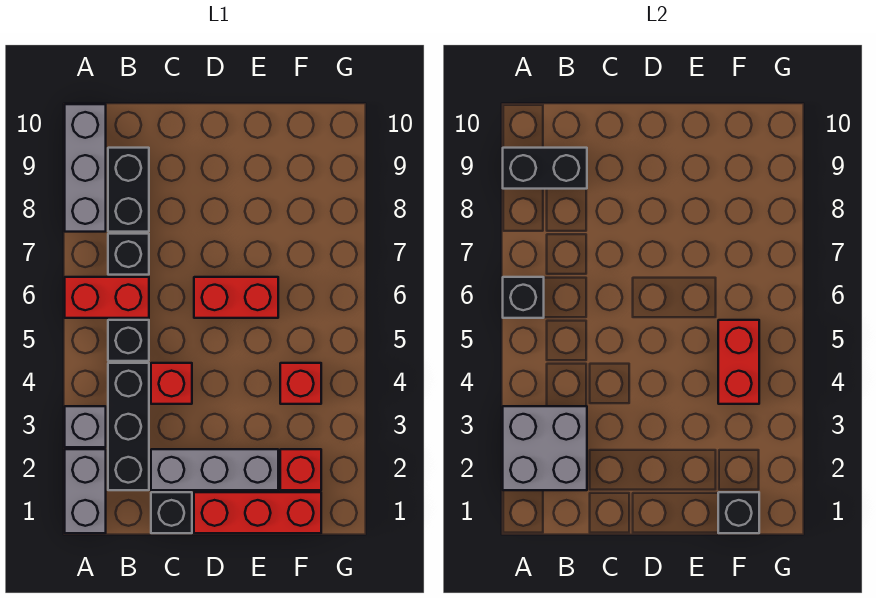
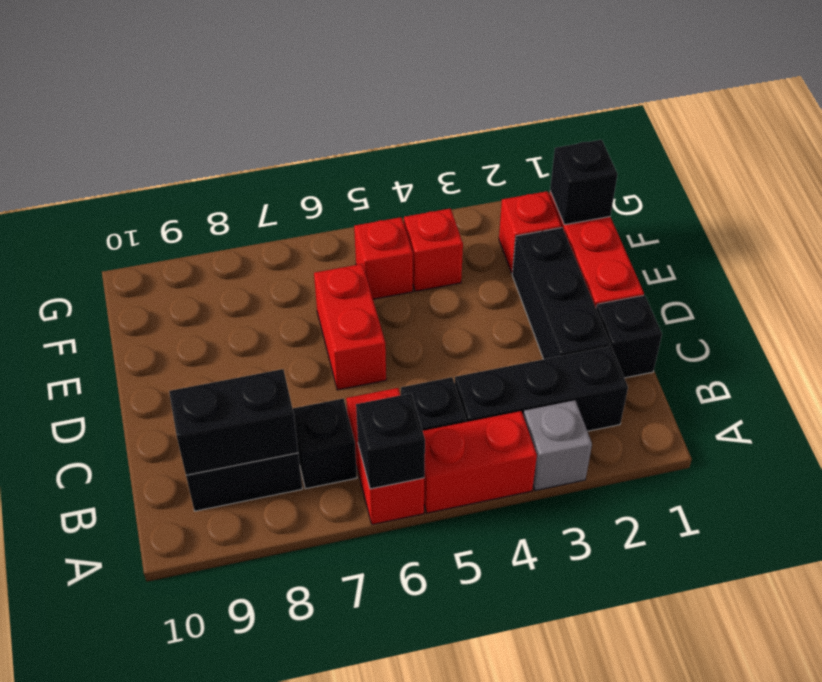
grey brick A1:A2 level 1 -> none
grey brick A2:B3 level 2 -> none
grey brick A8:A10 level 1 -> none
black brick A9:B9 level 2 -> black brick B8:B9 level 2
grey brick C2:E2 level 1 -> black brick C2:E2 level 1
red brick C4 level 1 -> red brick F5 level 1
red brick F4:F5 level 2 -> red brick A4:A5 level 1

